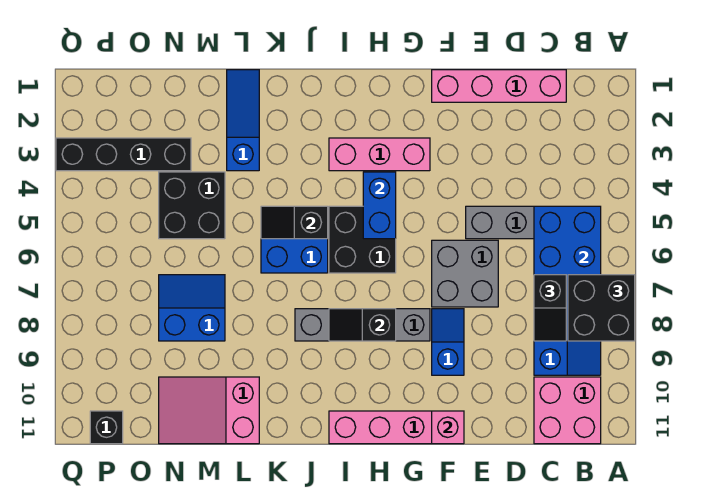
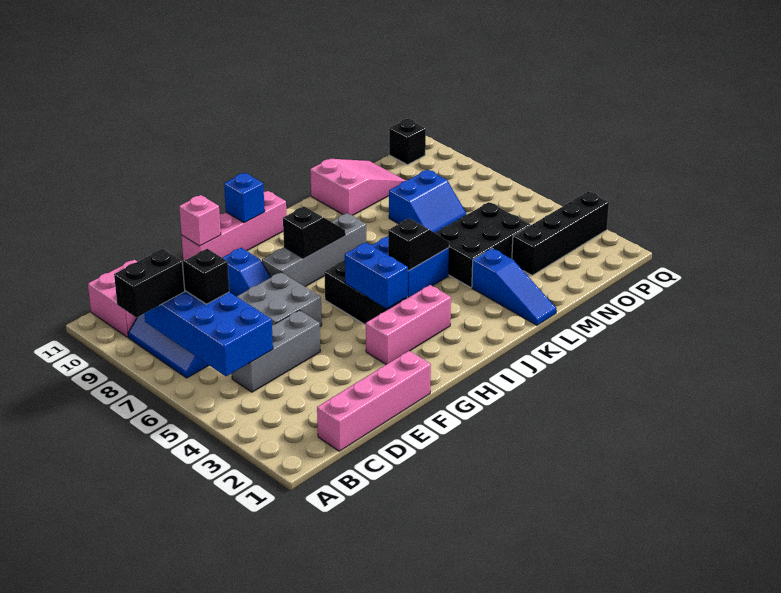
black brick A7:B8 level 3 -> black brick A8:B8 level 3
none -> blue brick H11 level 2
black brick M4:N5 level 1 -> black brick L4:N5 level 1

